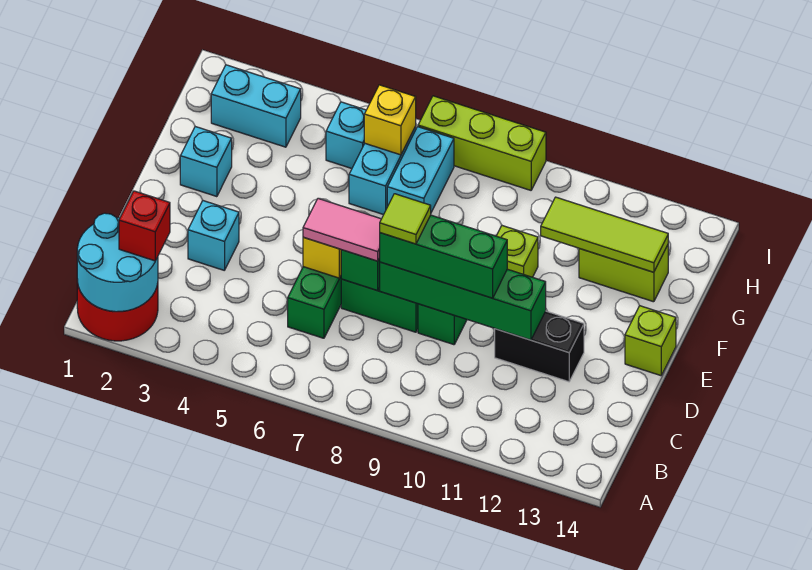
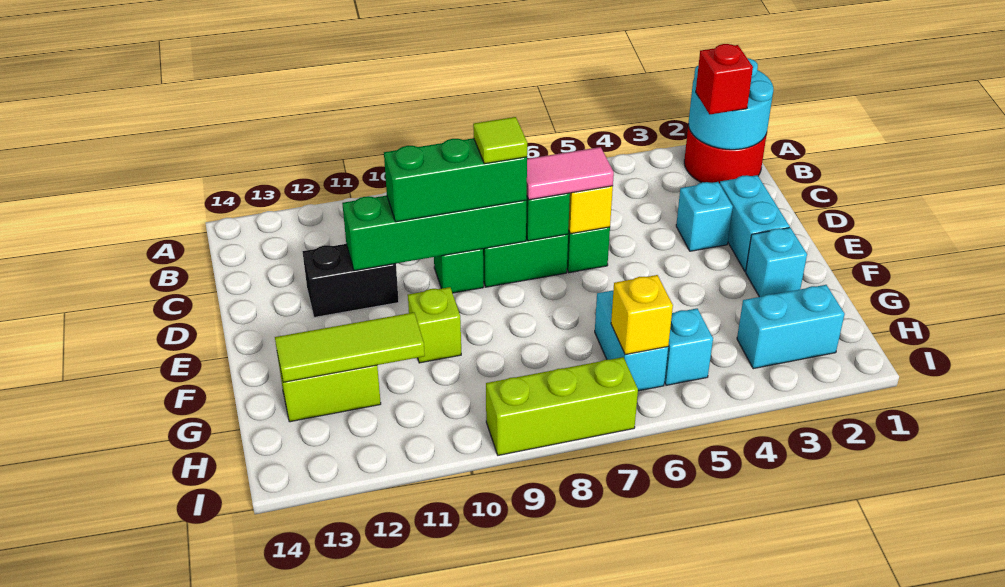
lime brick E14 level 1 -> none
cyan brick G7:H7 level 1 -> cyan brick D2:E2 level 1

